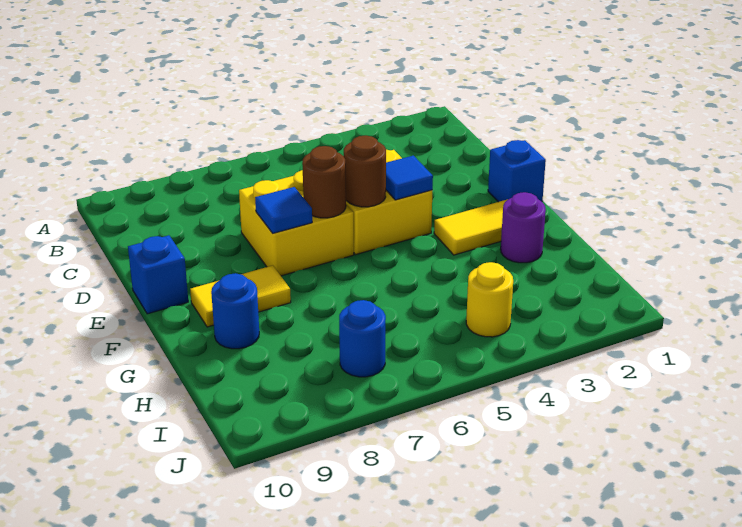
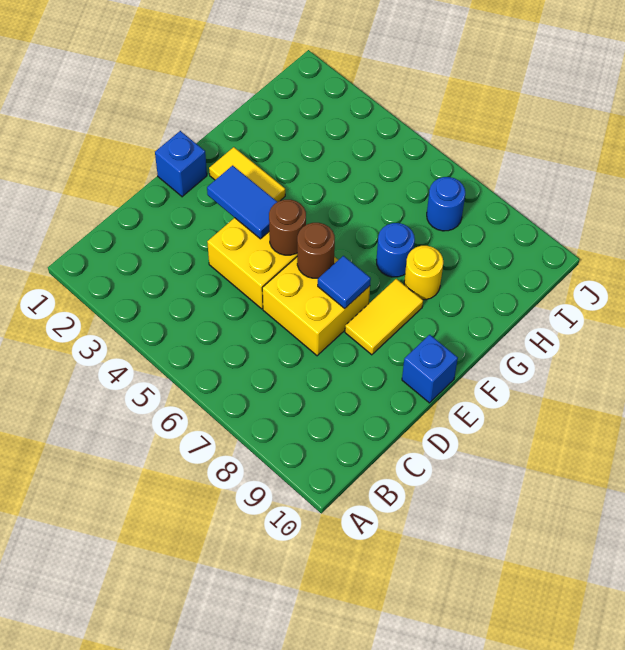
blue tile E4 level 2 -> blue tile E3:E4 level 2
yellow tile F8:F9 level 1 -> yellow tile E8:F8 level 1
purple round brick G2 level 1 -> none
blue round brick G9 level 1 -> blue round brick G7 level 1
yellow round brick I4 level 1 -> yellow round brick G8 level 1

